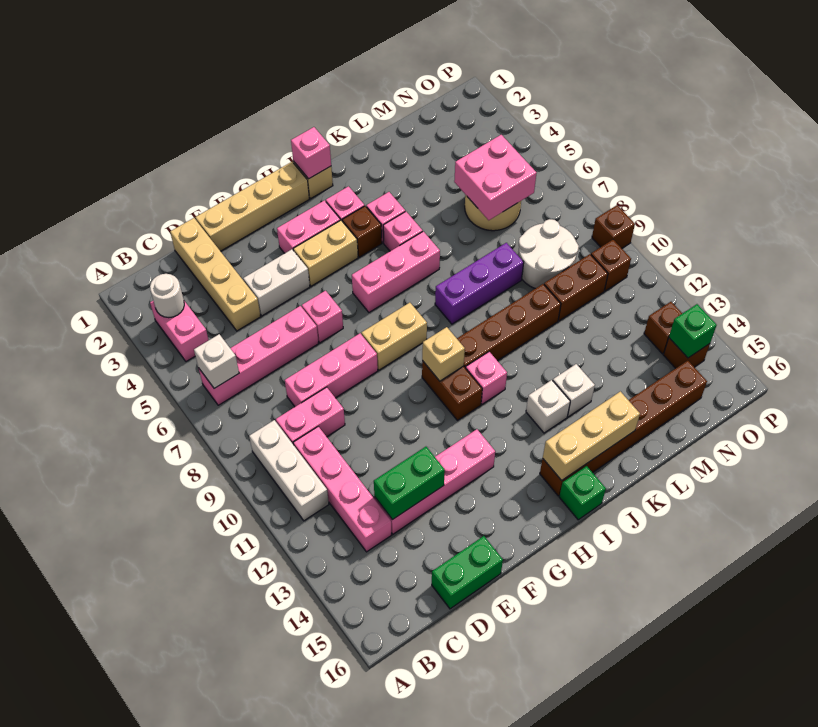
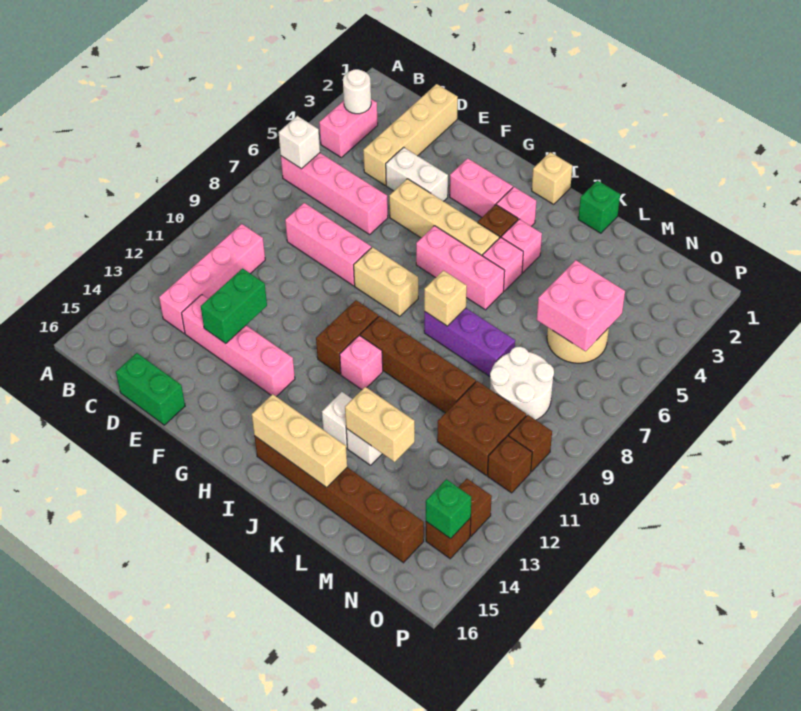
white brick B9:B11 level 1 -> none
pink brick C9:D9 level 1 -> none
green brick D13:E13 level 2 -> green brick E12:E13 level 2
tan brick E1:H1 level 1 -> tan brick F5:I5 level 1
pink brick F6 level 1 -> none
tan brick G4:H4 level 1 -> tan brick K13:L13 level 2
tan brick H10 level 2 -> tan brick J8 level 2
pink brick I1 level 2 -> none
green brick I16 level 1 -> green brick K1 level 1
brown brick M10:N10 level 1 -> brown brick M10:N11 level 1
brown brick P9 level 1 -> brown brick O11 level 1

